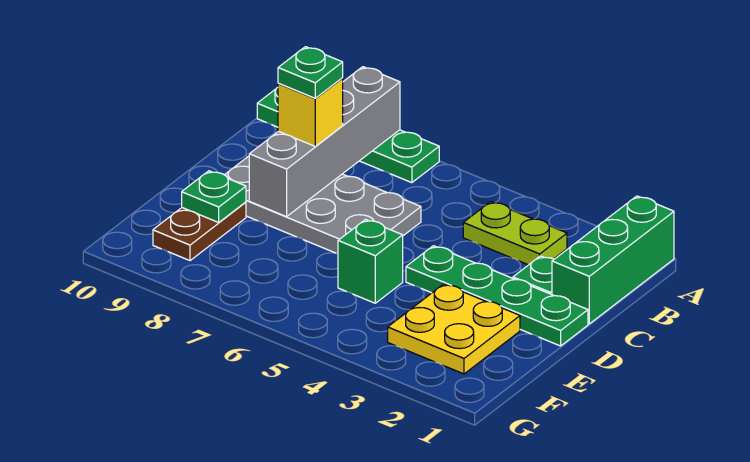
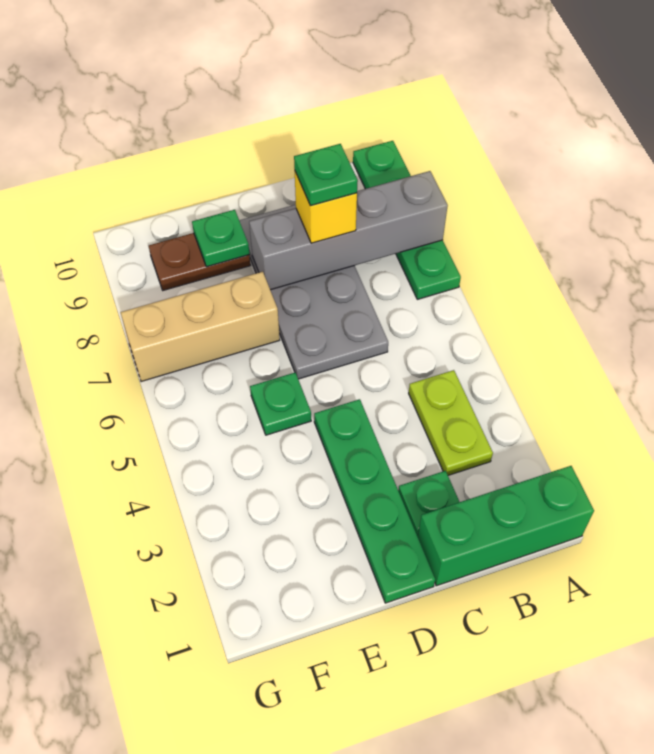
yellow plate E2:F3 level 1 -> none
green brick E5 level 1 -> green plate E5 level 1
none -> tan brick E7:G7 level 1

